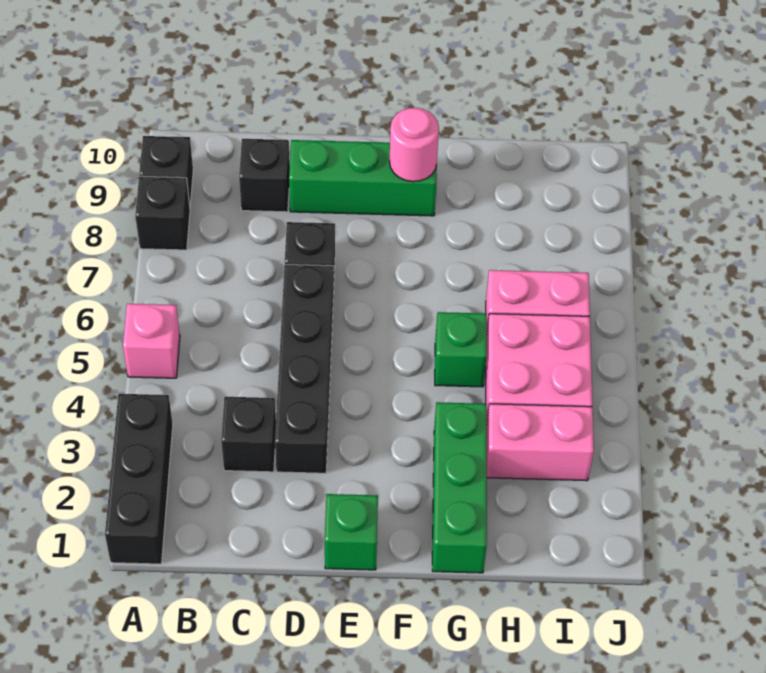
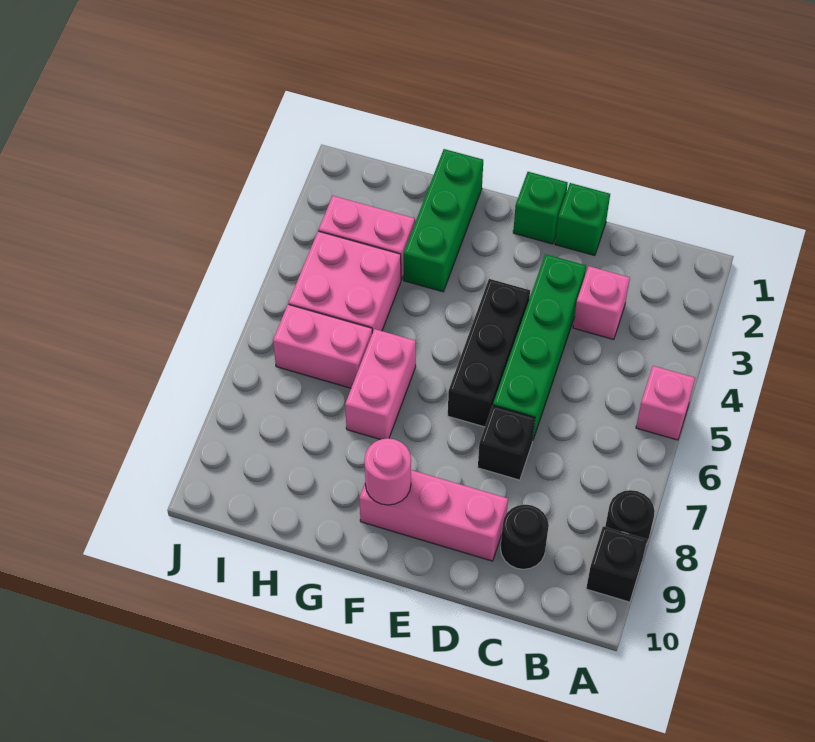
black brick A1:A3 level 1 -> black brick E4:E6 level 1
black brick A8 level 1 -> black round brick A8 level 1
black brick C3 level 1 -> pink brick C3 level 1
black brick C9 level 1 -> black round brick C9 level 1
black brick D3:D6 level 1 -> green brick D3:D6 level 1
green brick D9:F9 level 1 -> pink brick D9:F9 level 1
green brick G5 level 1 -> green brick D1 level 1
none -> pink brick G6:G7 level 1

